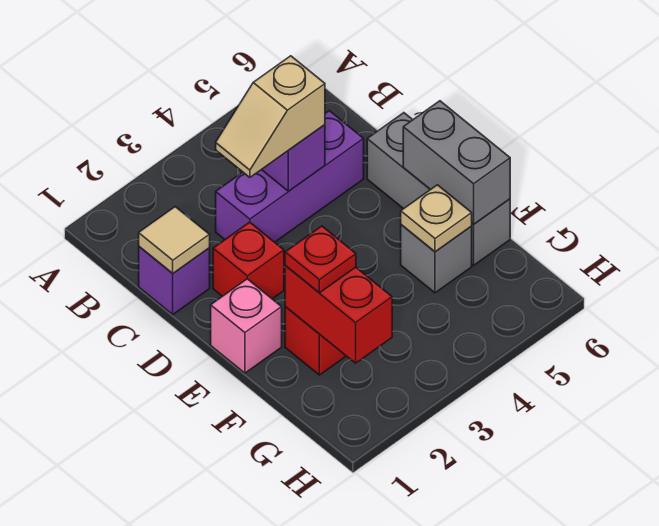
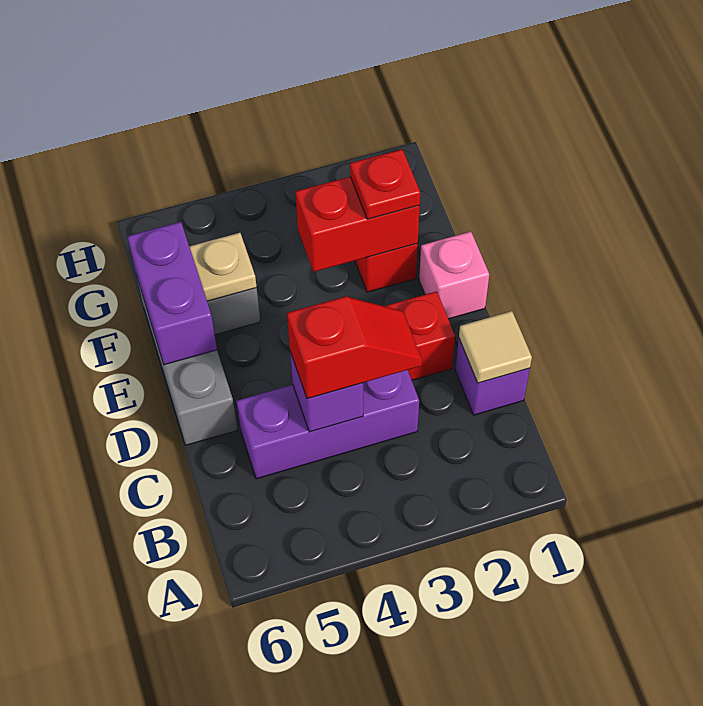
tan slope C3:C4 level 3 top 4 -> red slope C3:C4 level 3 top 4
grey brick E6:F6 level 2 -> purple brick E6:F6 level 2
red brick F2:G2 level 2 -> red brick F2:F3 level 2

